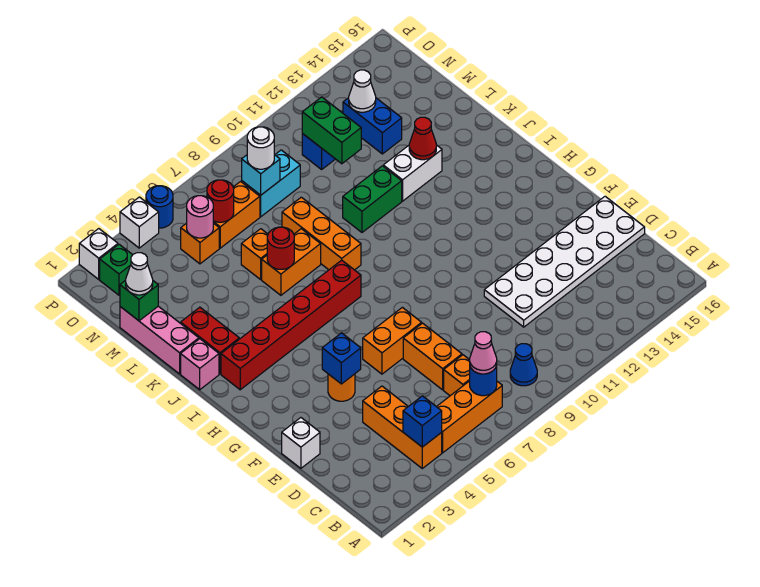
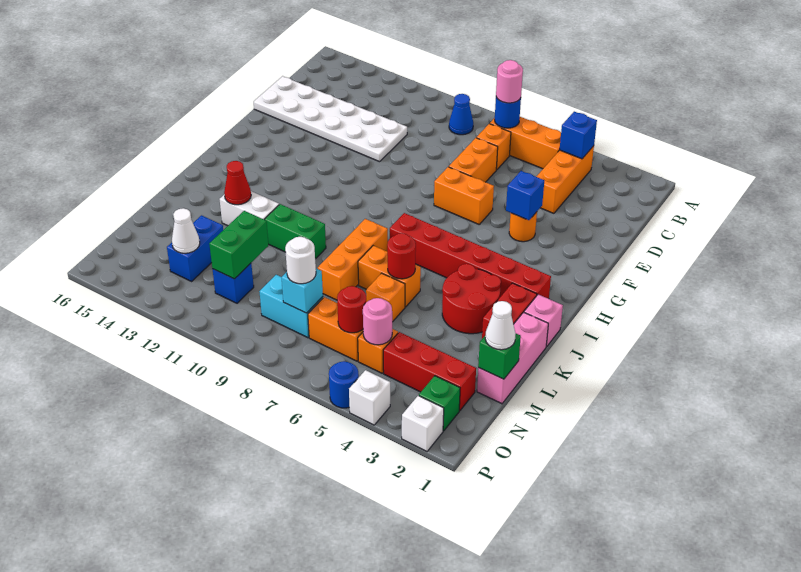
pink cone B7 level 3 -> pink round brick B7 level 3
white brick E1 level 1 -> none
none -> red round brick J3:K4 level 1
none -> red brick N2:N4 level 1

